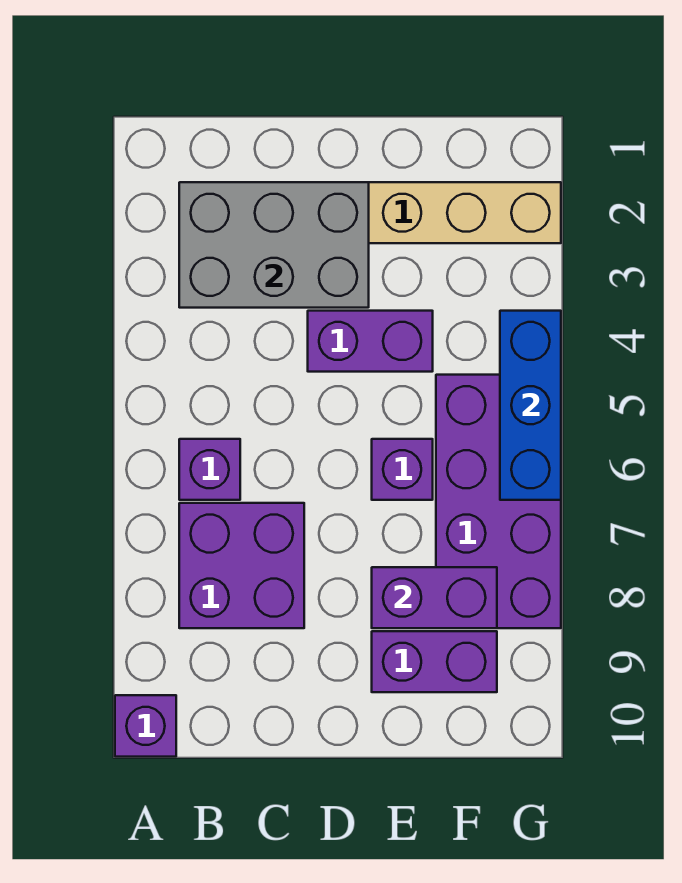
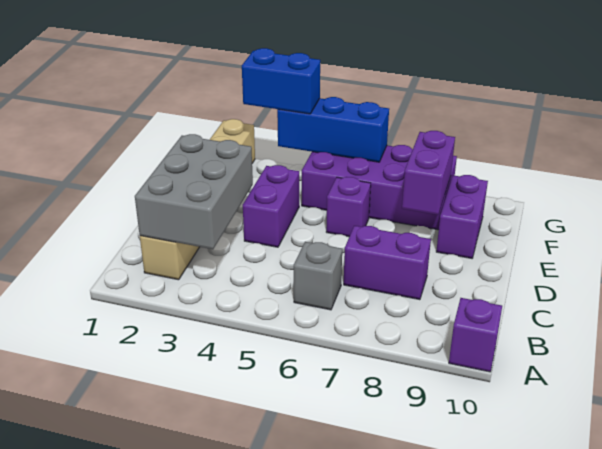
purple brick B6 level 1 -> grey brick B6 level 1
purple brick B7:C8 level 1 -> purple brick C7:C8 level 1
none -> blue brick G3:G4 level 3

